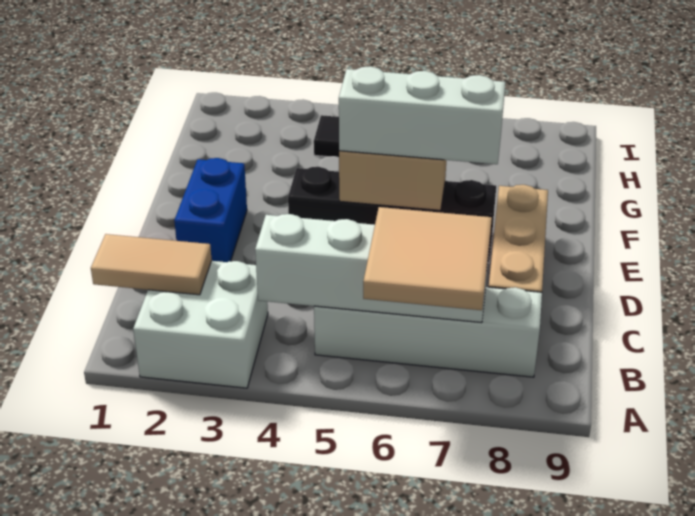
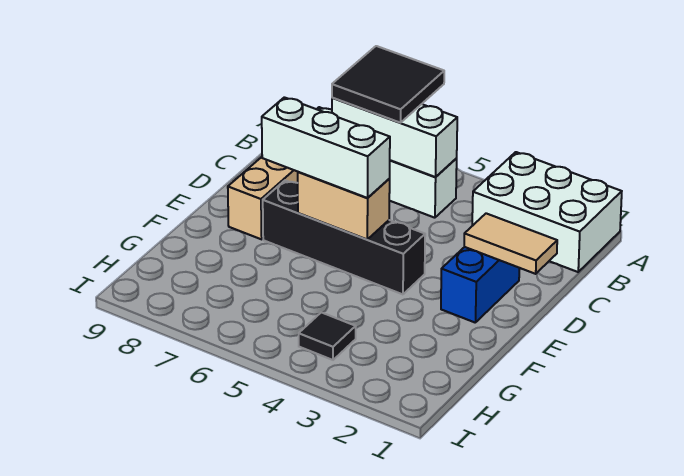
white brick A2:B3 level 1 -> white brick A1:B3 level 1
tan tile A6:B7 level 3 -> black tile A6:B7 level 3
tan tile B1:B2 level 2 -> tan tile D1:D2 level 2
white brick B4:B7 level 2 -> white brick B5:B7 level 2

